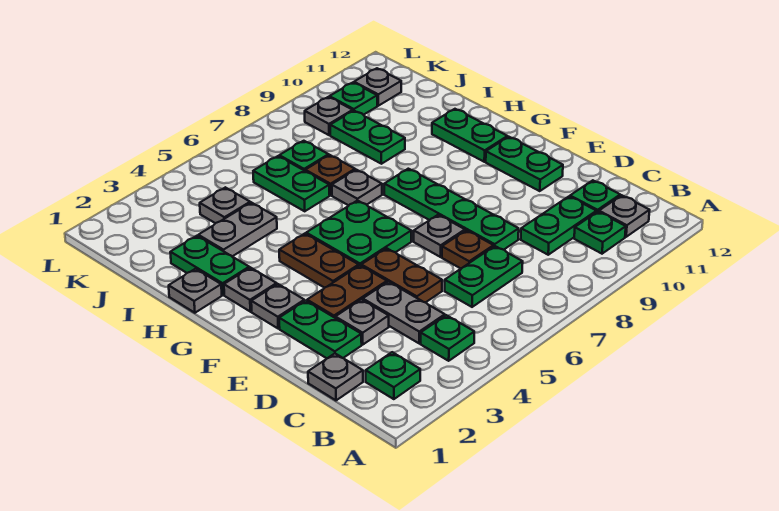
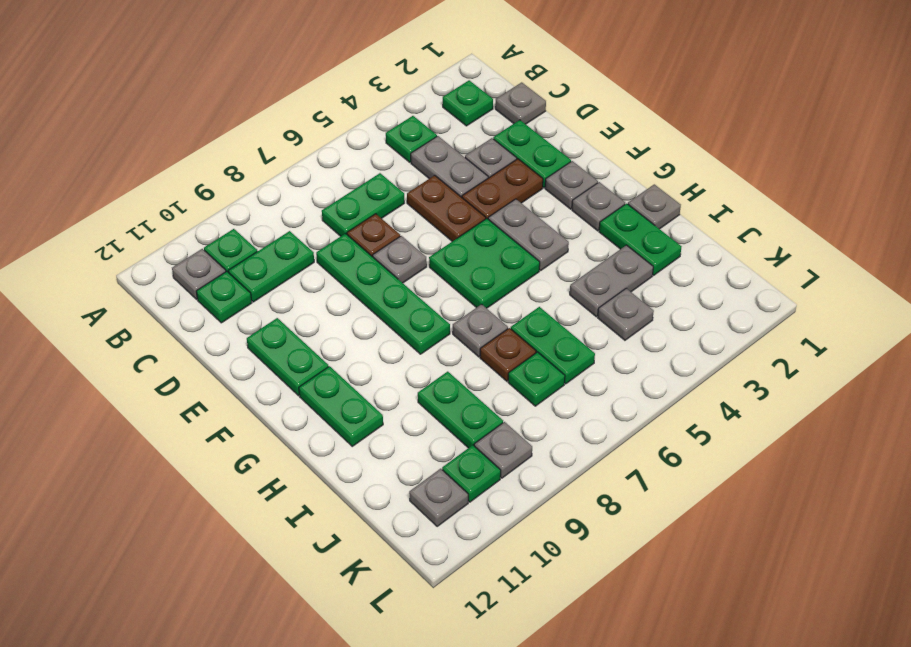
brown plate F4:G4 level 1 -> grey plate F4:G4 level 1

